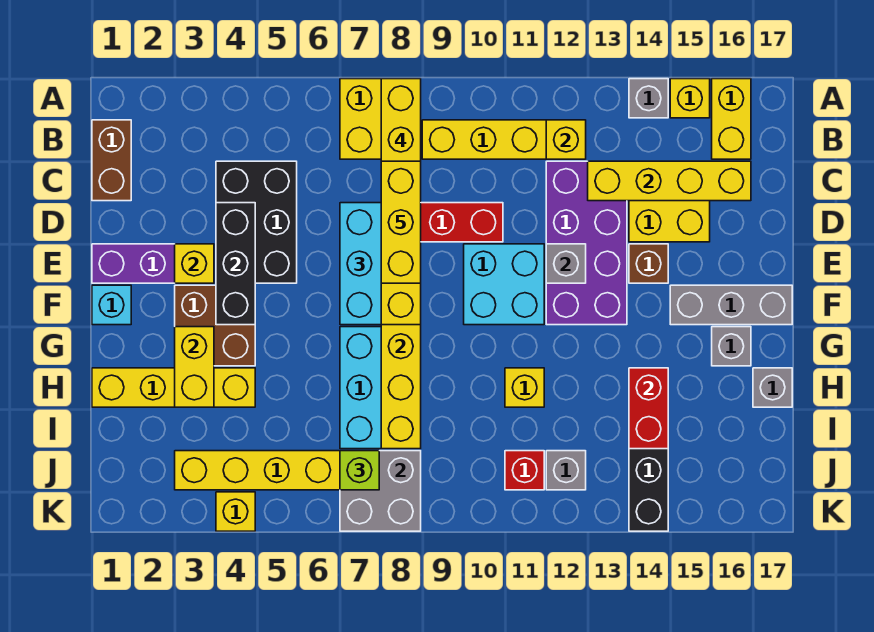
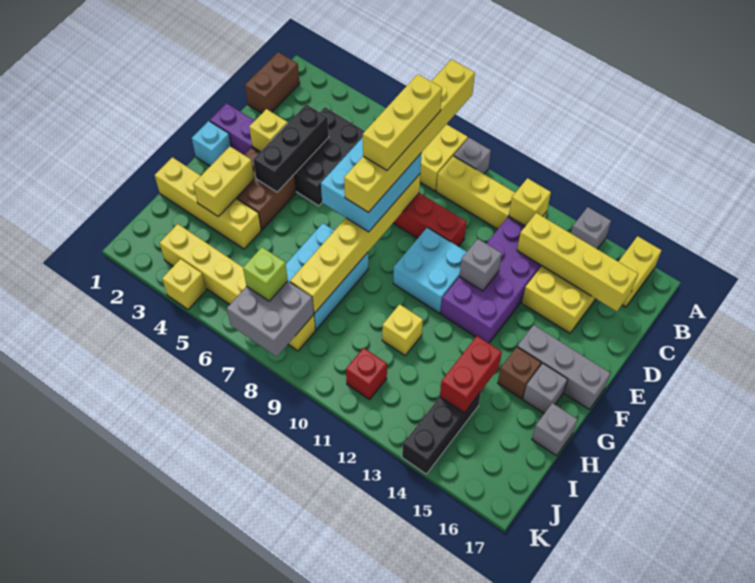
yellow brick A15 level 1 -> none
brown brick E14 level 1 -> brown brick G15 level 1
grey brick J12 level 1 -> grey brick A9 level 1

